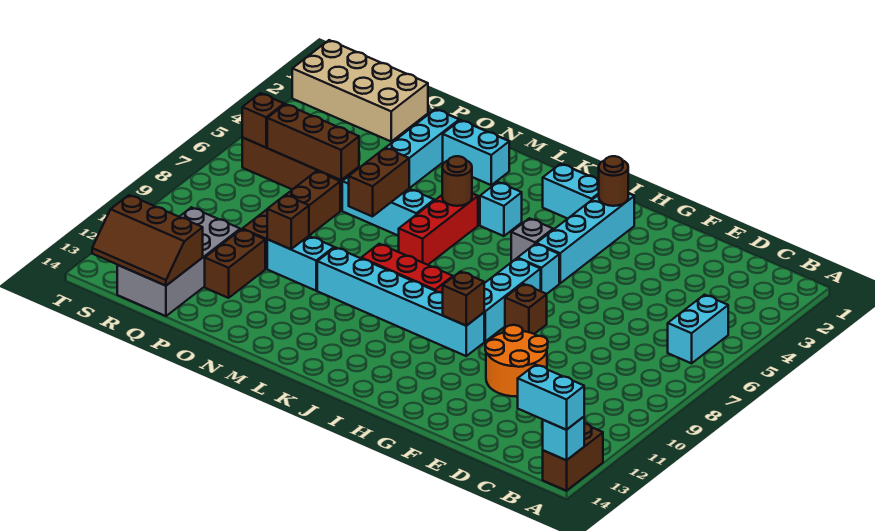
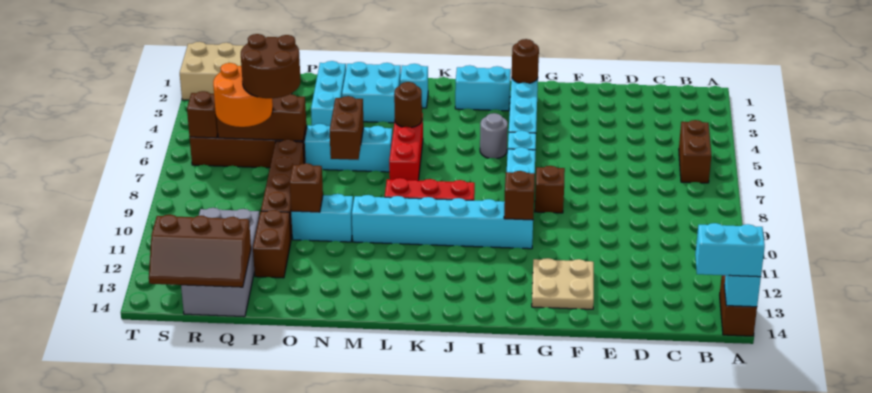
cyan brick B5:B6 level 1 -> brown brick B5:B6 level 1
orange round brick E10:F11 level 1 -> orange round brick Q6:R7 level 3
none -> tan plate F12:G13 level 1
grey brick I5 level 1 -> grey round brick I5 level 1
cyan brick K4 level 1 -> cyan brick L2 level 1
cyan brick M2:N2 level 1 -> cyan brick M2:N3 level 1
none -> brown round brick P6:Q7 level 4

